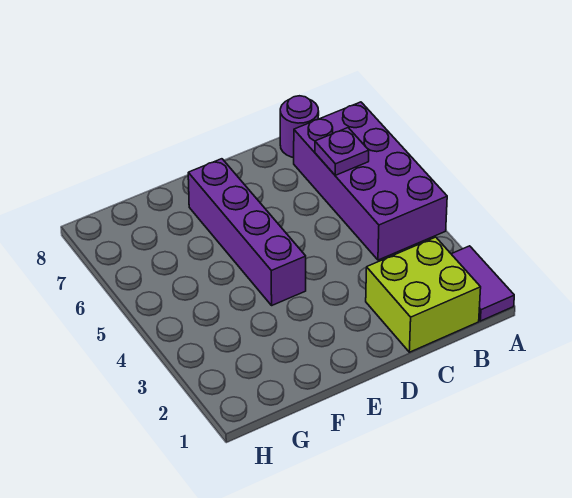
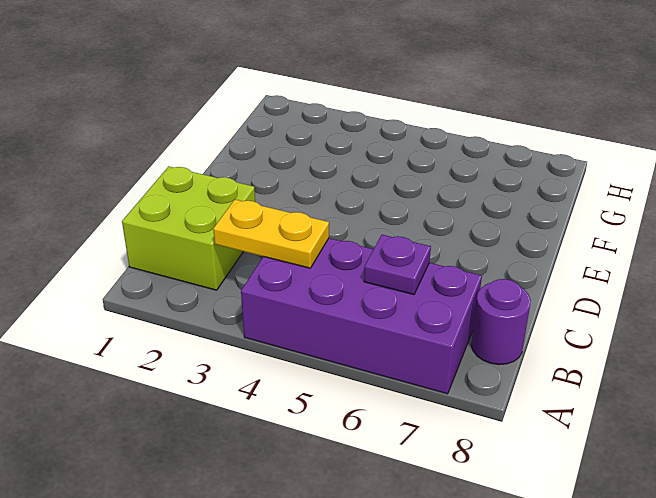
purple tile A1:A2 level 1 -> none
none -> yellow plate B3:B4 level 2
purple brick E4:E7 level 1 -> none

